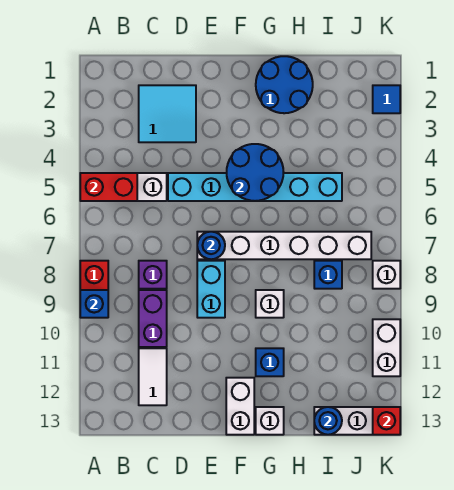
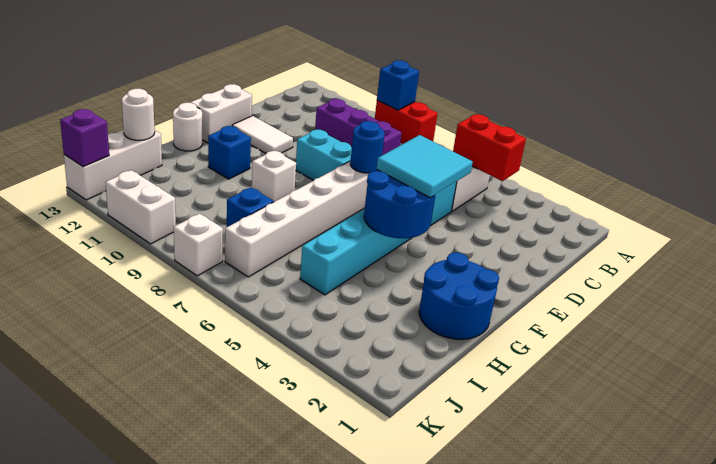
red brick A5:B5 level 2 -> red brick B4:B5 level 2
cyan tile C2:D3 level 1 -> cyan tile E4:F5 level 3
white tile C11:C12 level 1 -> white tile E11:E12 level 1
white brick F12:F13 level 1 -> white brick E13:F13 level 1
white brick G13 level 1 -> white round brick G13 level 1
blue round brick I13 level 2 -> white round brick I13 level 2
blue tile K2 level 1 -> none
red brick K13 level 2 -> purple brick K13 level 2

